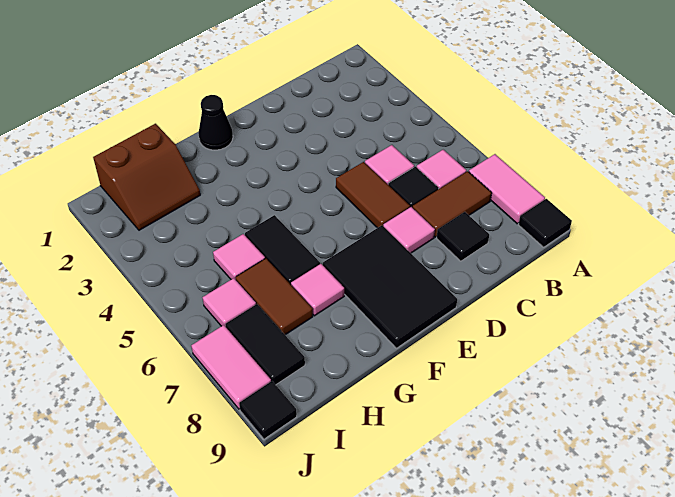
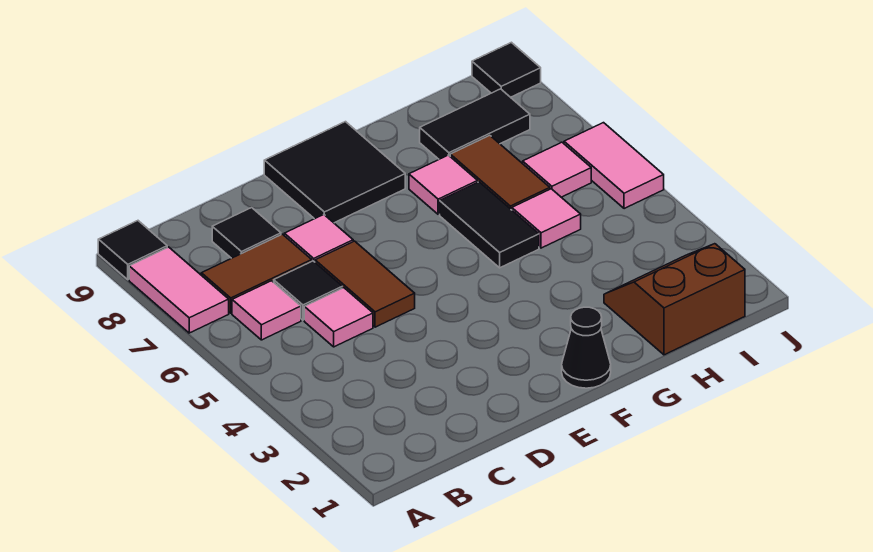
black tile E7:F9 level 1 -> black tile E8:F9 level 1
black tile I7:I8 level 1 -> black tile H8:I8 level 1
pink tile J7:J8 level 1 -> pink tile J5:J6 level 1

